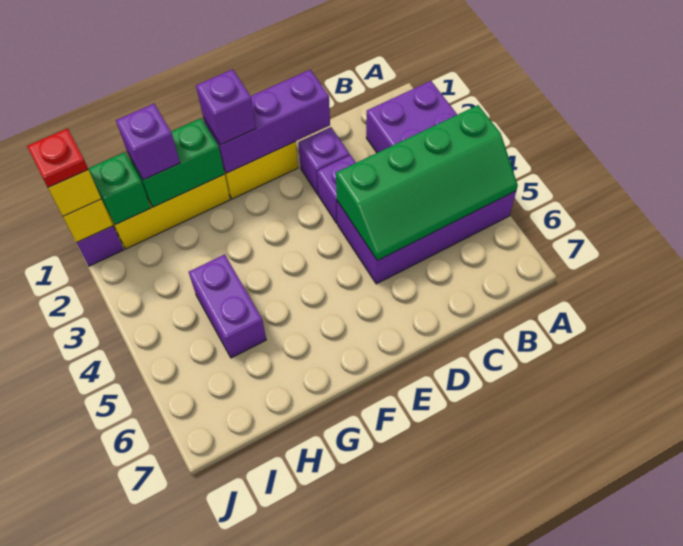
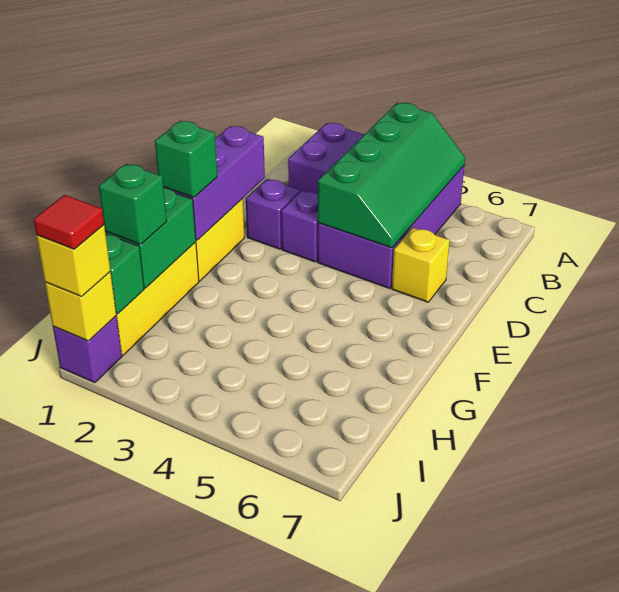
none -> yellow brick D6 level 1
purple brick F1 level 3 -> green brick F1 level 3
purple brick H1 level 3 -> green brick H1 level 3
purple brick H4:H5 level 1 -> none
red plate J1 level 4 -> red tile J1 level 4

